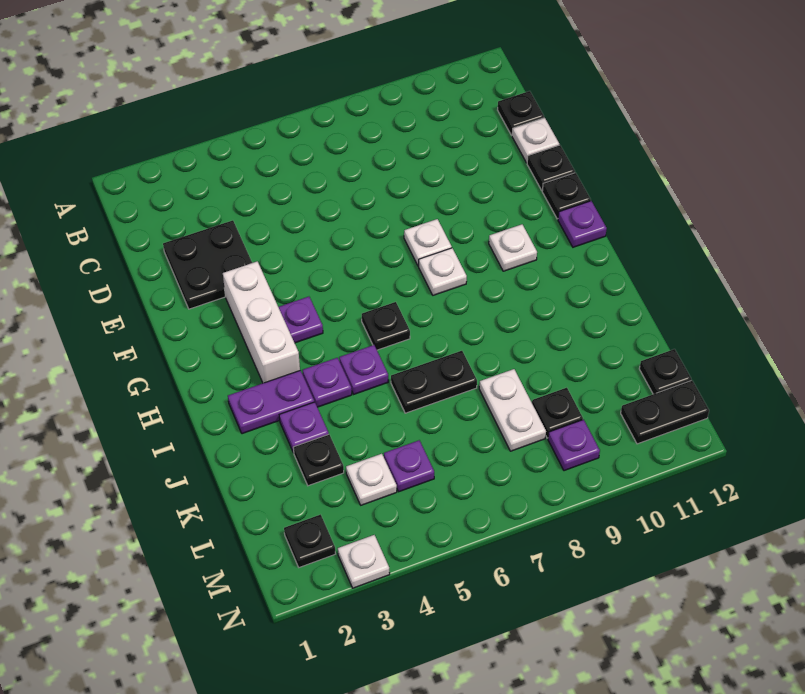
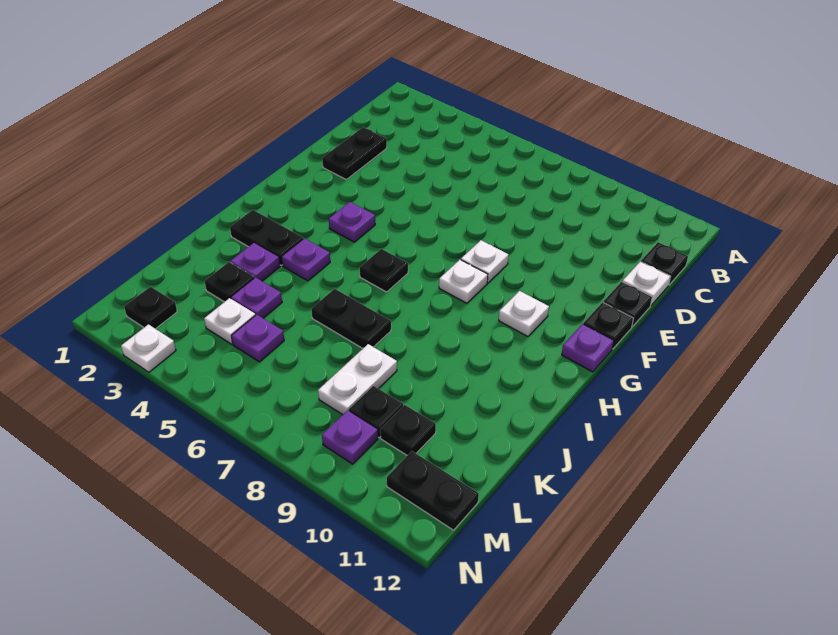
black plate D2:E3 level 1 -> black plate D2:E2 level 1
white brick F3:H3 level 1 -> none
purple plate I2:I3 level 1 -> black plate I2:I3 level 1
purple plate I5 level 1 -> purple plate K4 level 1
black plate L12 level 1 -> black plate L10 level 1

